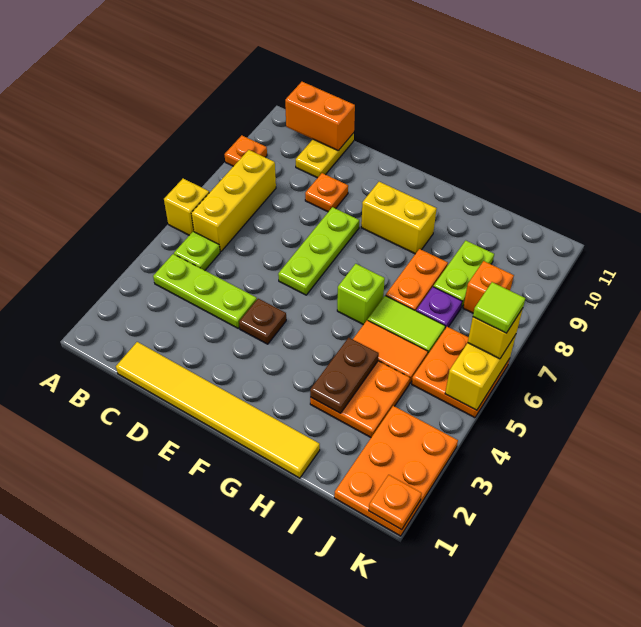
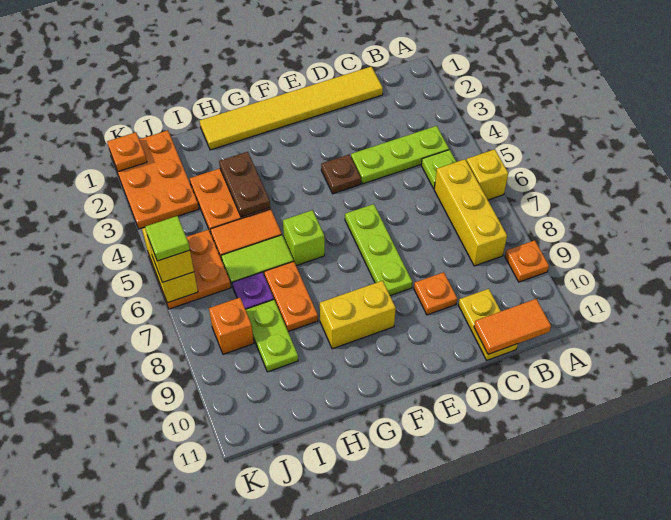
orange brick B11:C11 level 2 -> orange tile B11:C11 level 2

